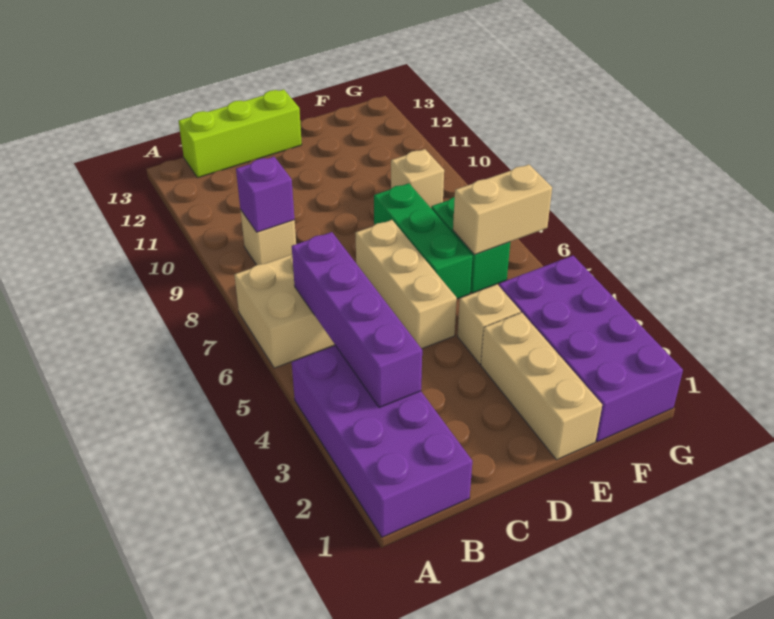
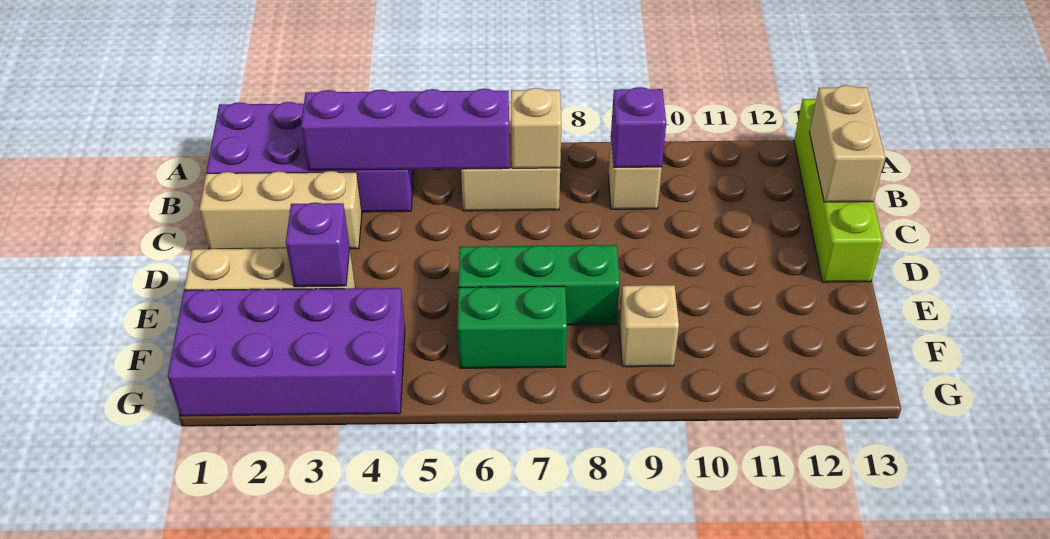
lime brick B13:D13 level 1 -> lime brick A13:D13 level 1
tan brick D5:D7 level 1 -> tan brick C1:C3 level 1
none -> purple brick E3 level 2
tan brick E4 level 1 -> tan brick B7 level 2
tan brick F6:G6 level 2 -> tan brick B13:C13 level 2

